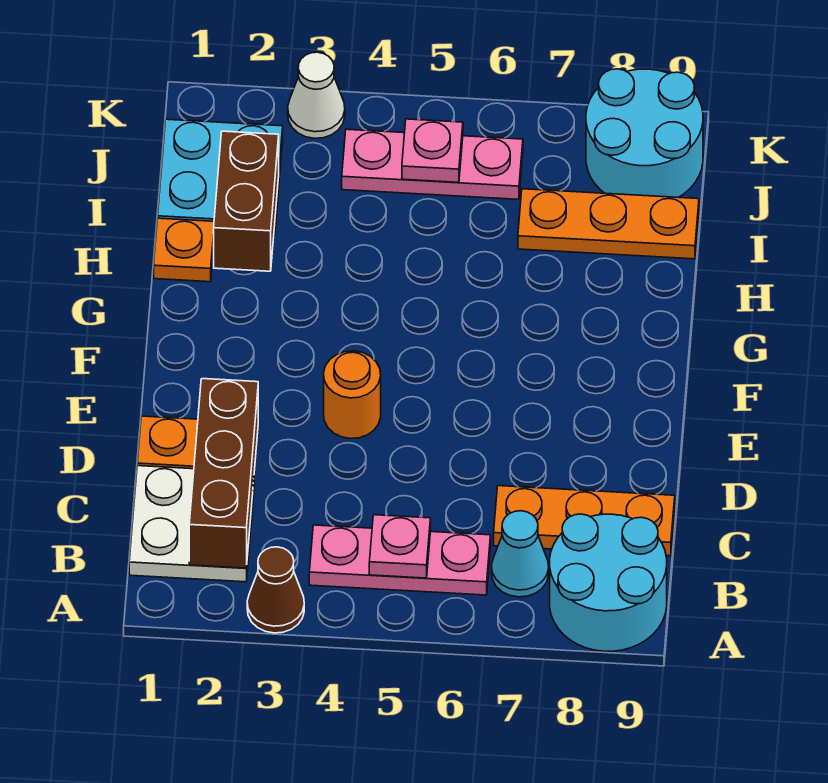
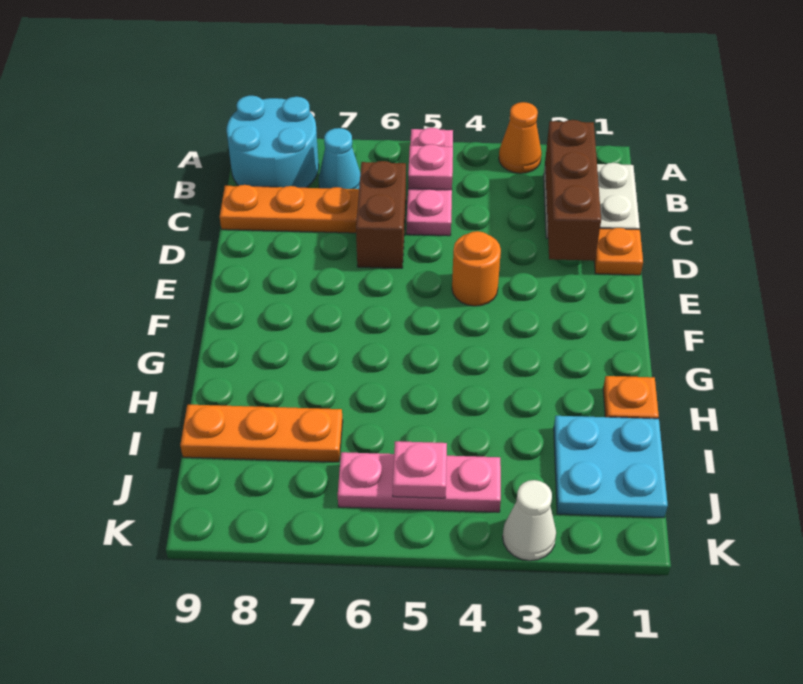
brown cone A3 level 1 -> orange cone A3 level 1
pink plate B4:B6 level 1 -> pink plate A5:C5 level 1
brown brick H2:I2 level 2 -> brown brick C6:D6 level 1
cyan round brick J8:K9 level 1 -> none

